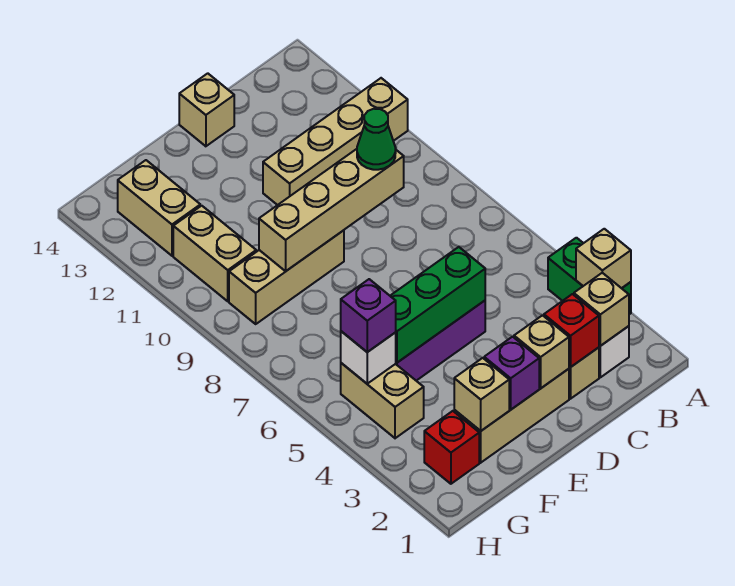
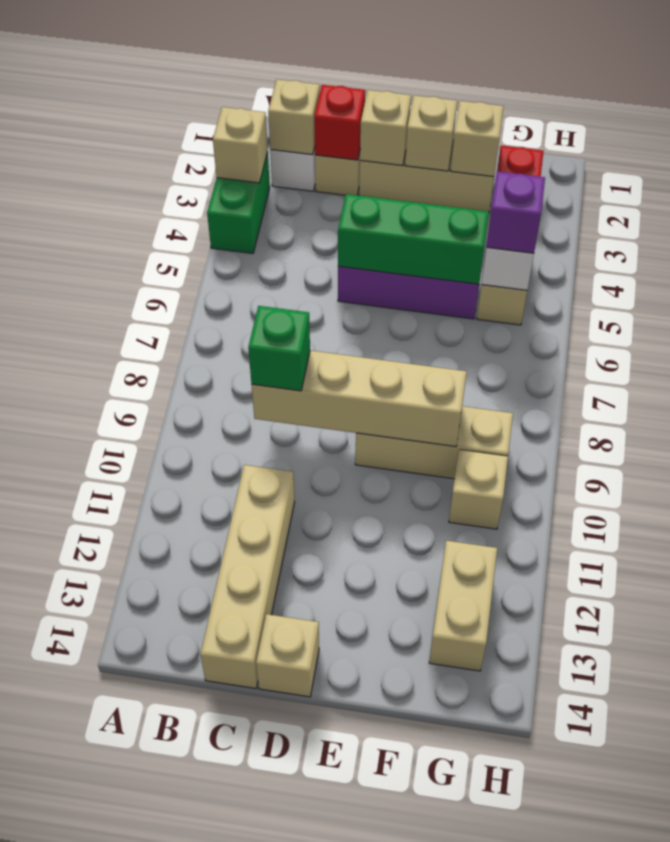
tan brick A11:D11 level 1 -> tan brick C11:C14 level 1
green cone C9 level 3 -> green brick C9 level 3
purple brick E2 level 2 -> tan brick E2 level 2
tan brick G10:G11 level 1 -> tan brick G10 level 1

